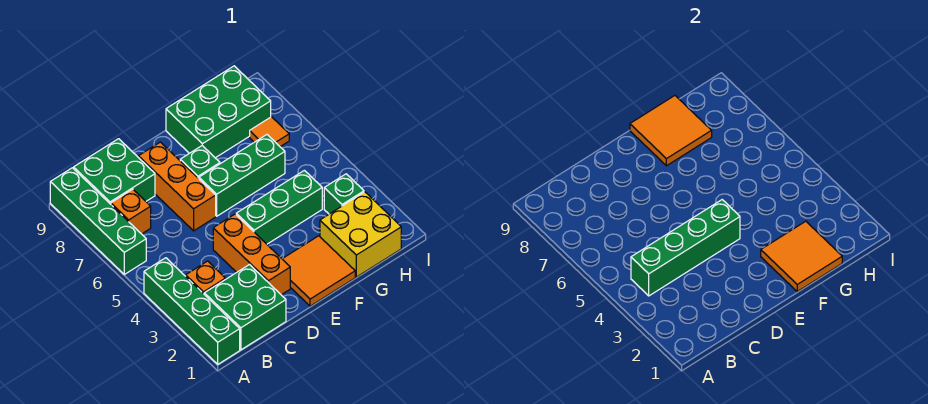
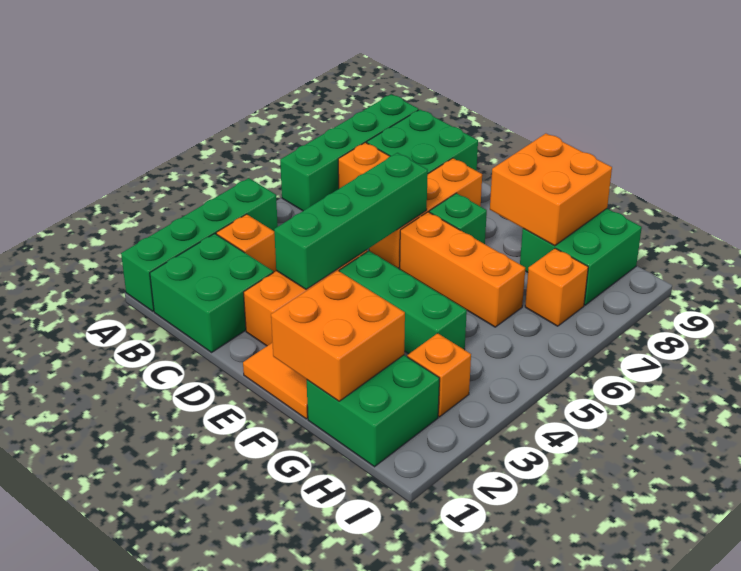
green brick B4:E4 level 2 -> green brick D3:D6 level 2
green brick E6:G6 level 1 -> orange brick E6:G6 level 1
orange tile F1:G2 level 2 -> orange brick F1:G2 level 2
green brick F8:H9 level 1 -> green brick G8:H9 level 1
orange tile F8:G9 level 2 -> orange brick F8:G9 level 2
yellow brick G1:H2 level 1 -> green brick G1:H2 level 1
green brick H3 level 1 -> orange brick H3 level 1
orange tile H7 level 1 -> orange brick H7 level 1

